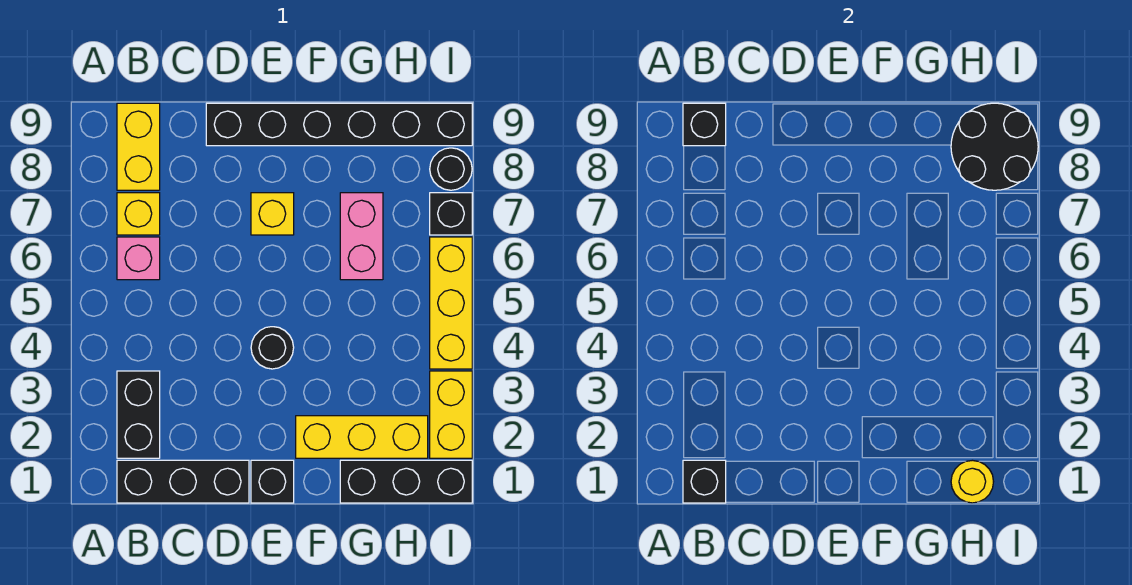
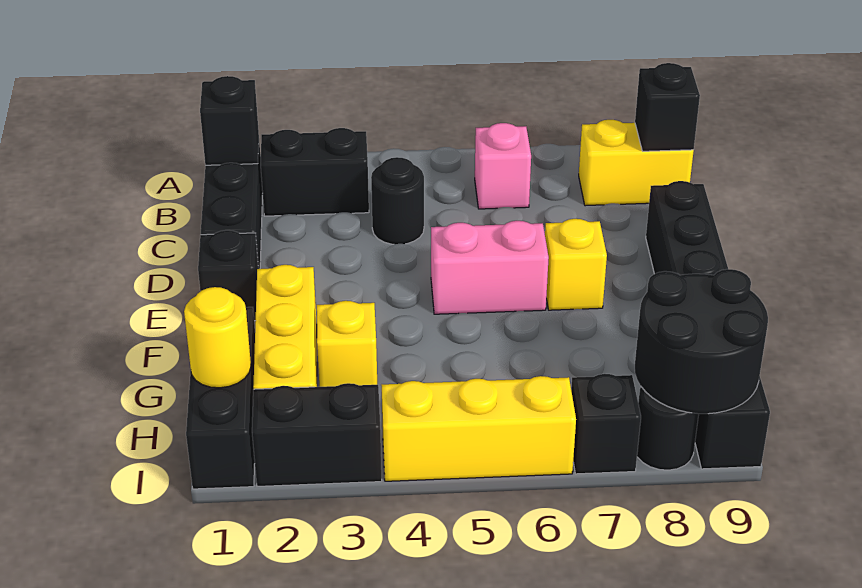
yellow brick B7 level 1 -> yellow brick G3 level 1
black round brick E4 level 1 -> black round brick C4 level 1
pink brick G6:G7 level 1 -> pink brick E5:E6 level 1
yellow brick I2:I3 level 1 -> black brick I2:I3 level 1

